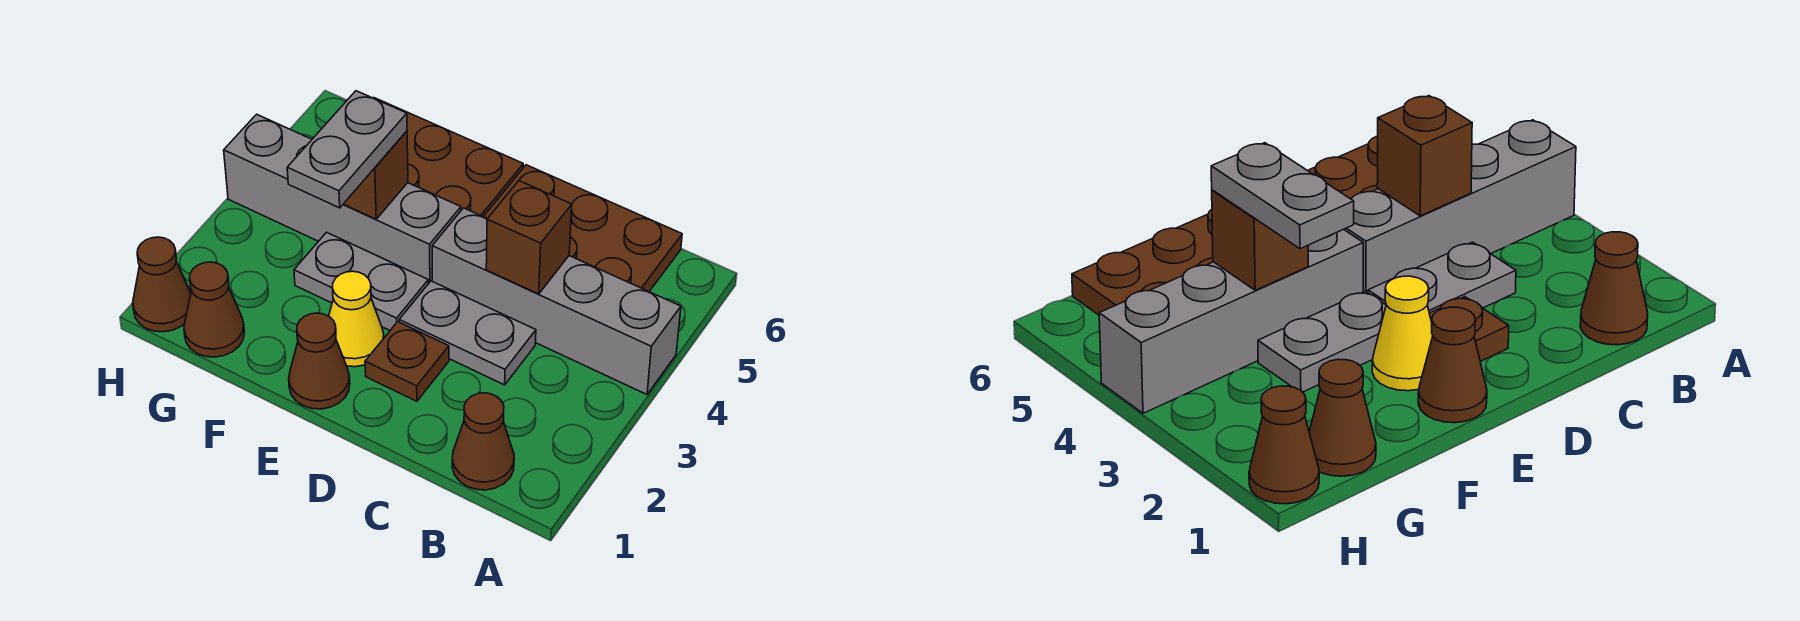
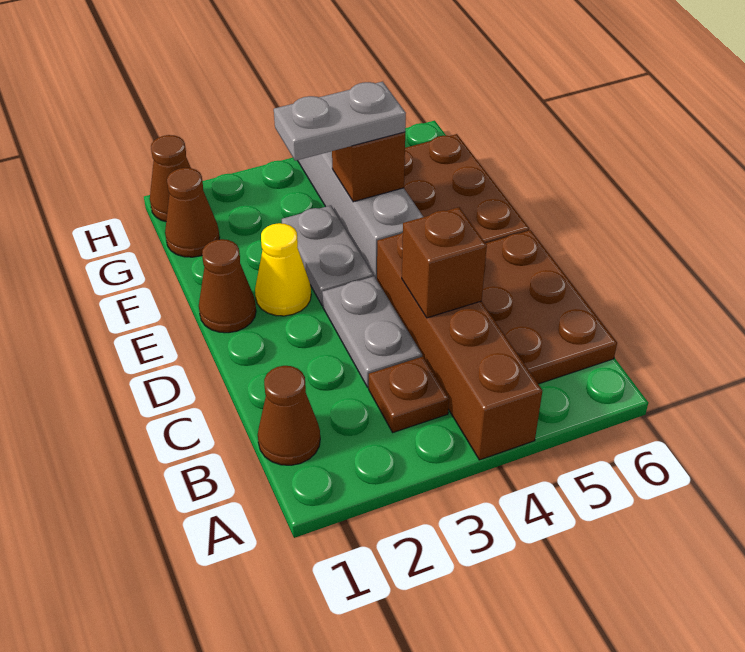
grey brick A4:D4 level 1 -> brown brick A4:D4 level 1
brown plate D2 level 1 -> brown plate B3 level 1

